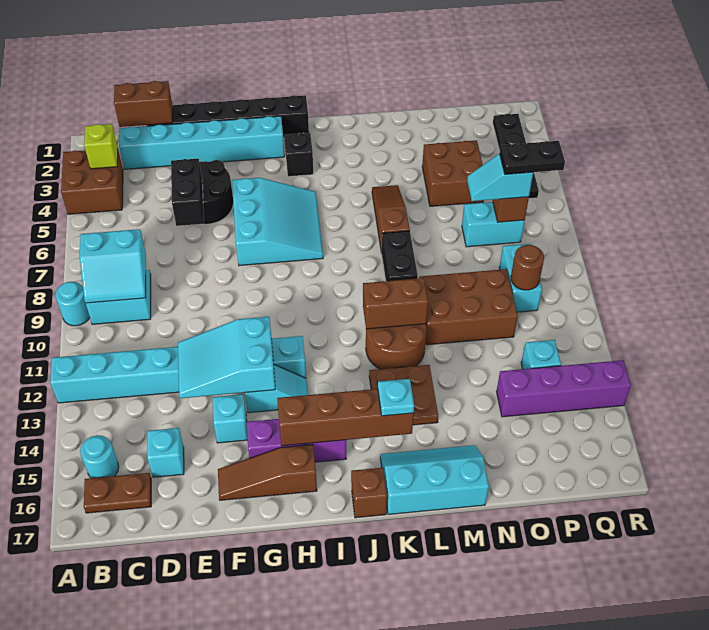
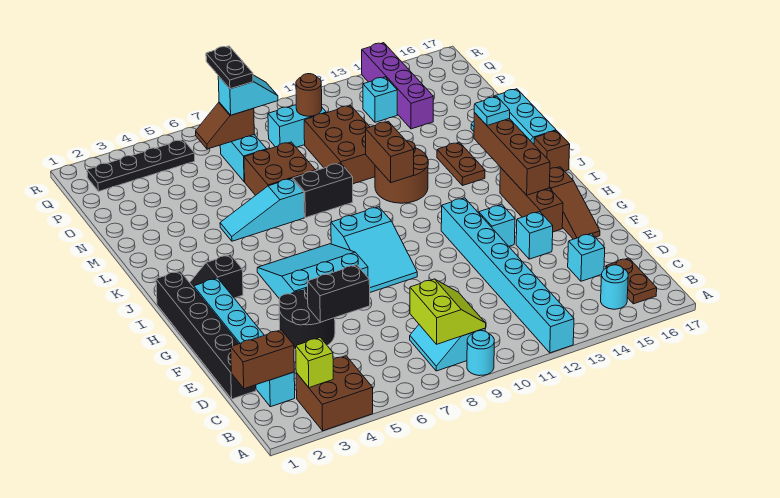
cyan slope B8:C9 level 2 top 8 -> lime slope B8:C9 level 2 top 8
brown brick C1:D1 level 2 -> brown brick C1:C2 level 2
cyan slope E12:G13 level 2 top G -> cyan slope G8:I9 level 1 top I
purple brick G15:I15 level 1 -> brown brick G15:I15 level 1
brown plate K13:L14 level 1 -> brown plate K14:L14 level 1
brown slope L5:L7 level 1 top 7 -> cyan slope L5:L7 level 1 top 7
brown brick N4:O5 level 1 -> brown brick M7:N8 level 1
cyan slope O7:P7 level 3 top P -> cyan slope P7:P8 level 3 top 7

